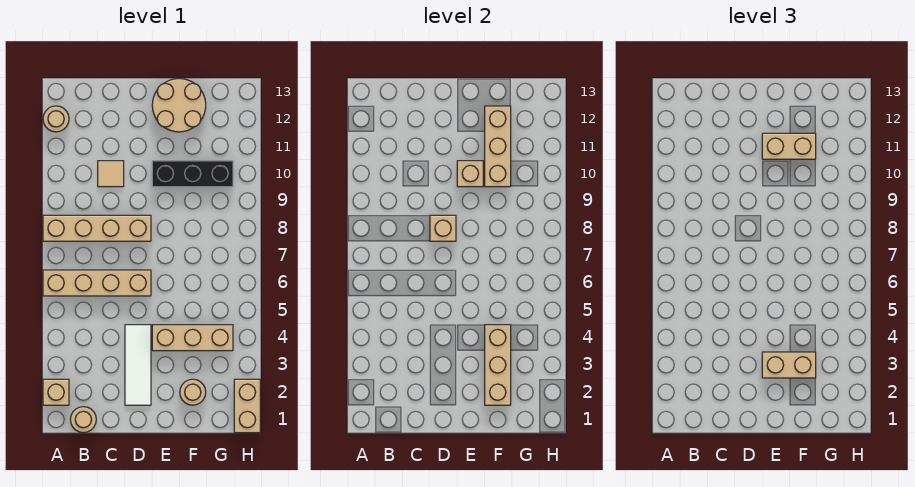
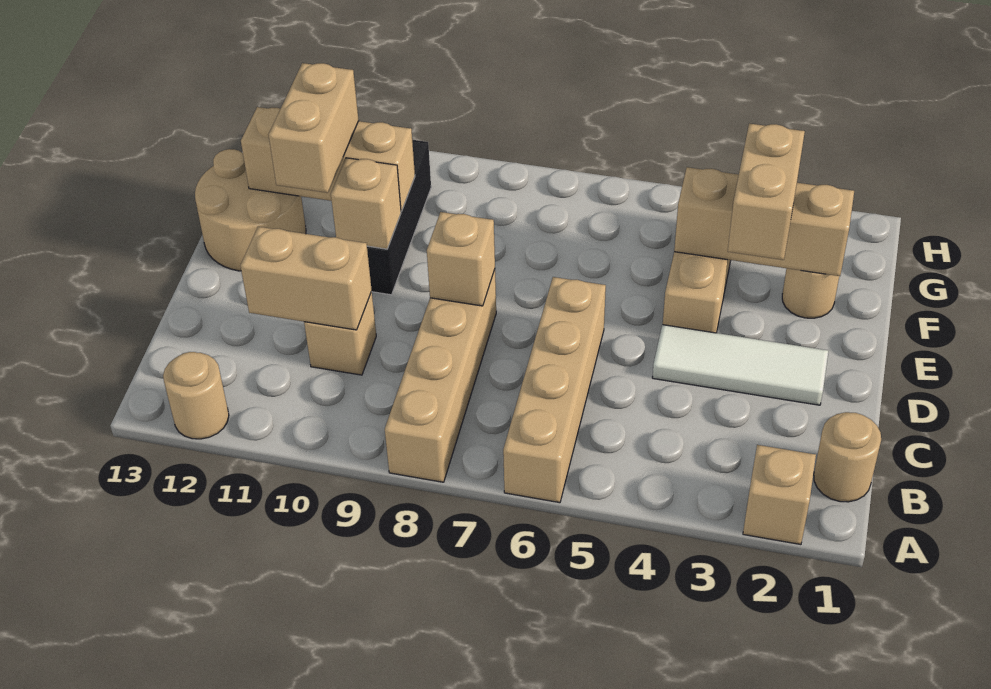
tan tile C10 level 1 -> tan brick C10 level 1
tan brick H1:H2 level 1 -> tan brick C10:C11 level 2

